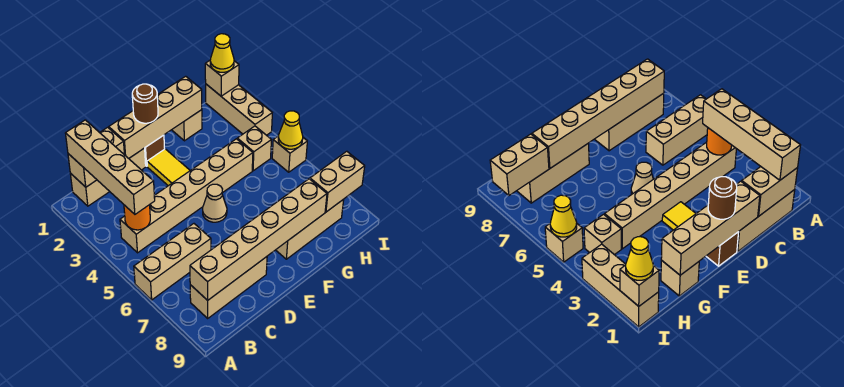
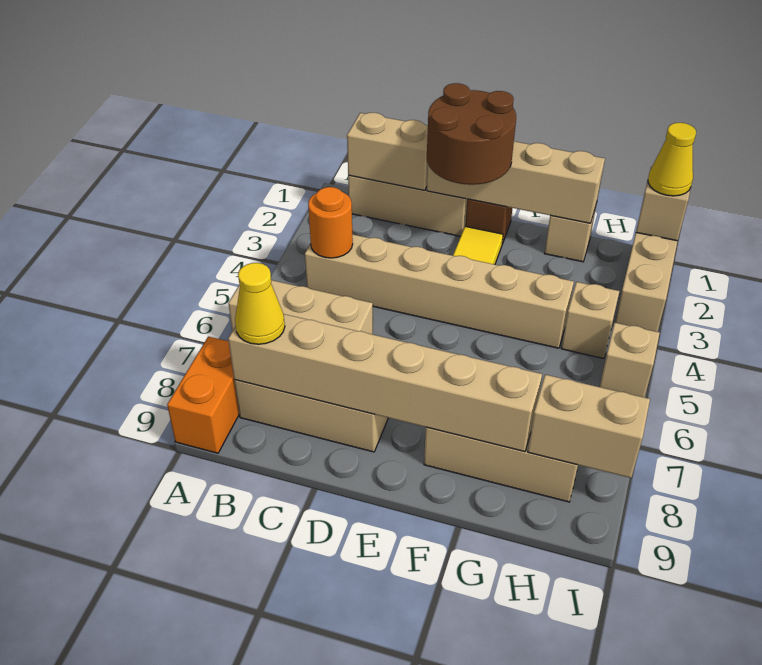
none -> orange brick A8:A9 level 1
tan brick B1:B4 level 3 -> none
brown round brick E1 level 3 -> brown round brick D1:E2 level 3
tan cone E5 level 1 -> none
yellow cone I5 level 2 -> yellow cone B8 level 3

